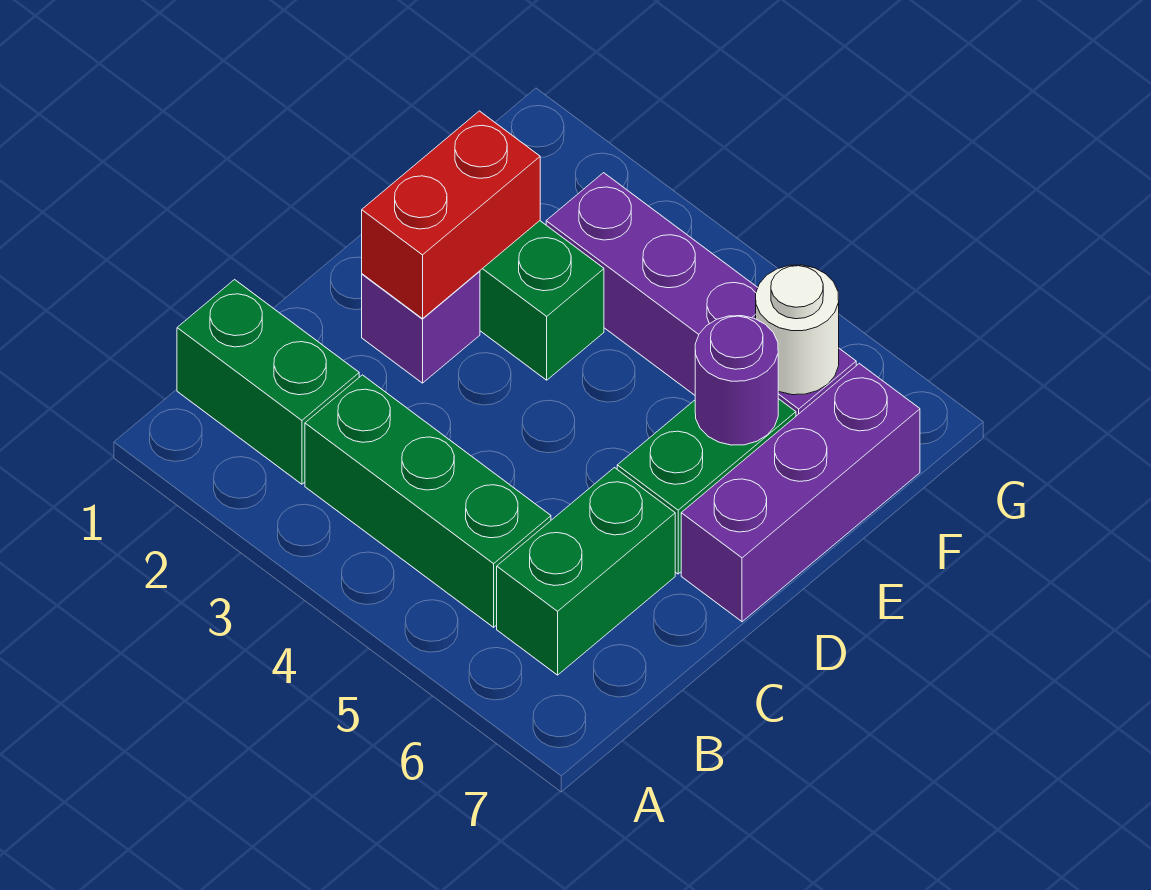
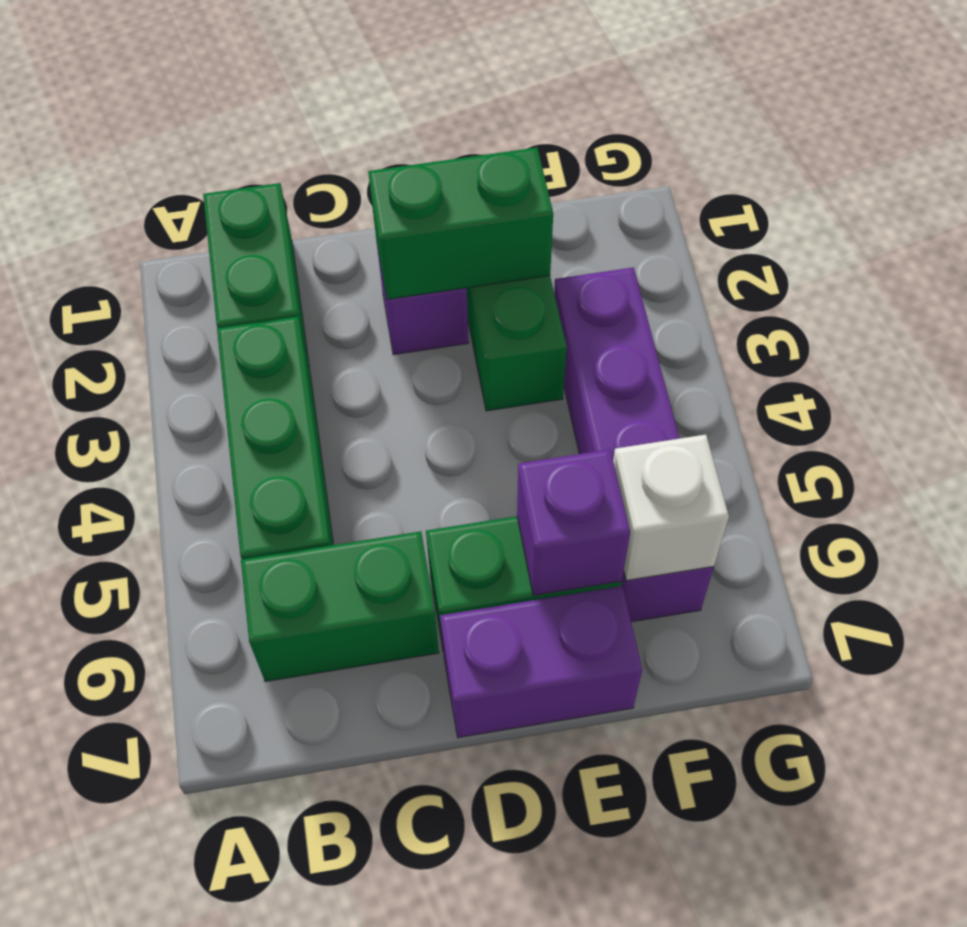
red brick D2:E2 level 2 -> green brick D2:E2 level 2
purple brick D7:F7 level 1 -> purple brick D7:E7 level 1
purple round brick E6 level 2 -> purple brick E6 level 2
white round brick F6 level 2 -> white brick F6 level 2

